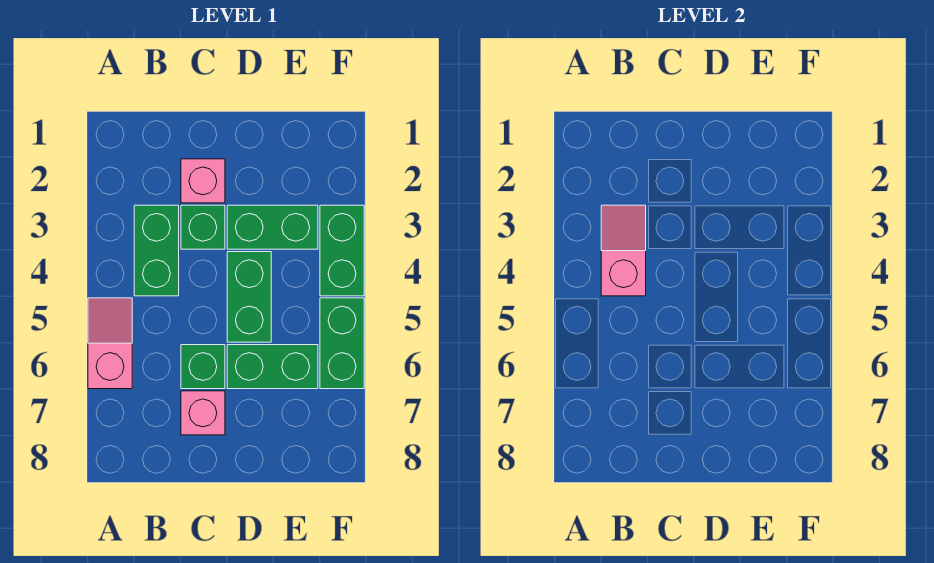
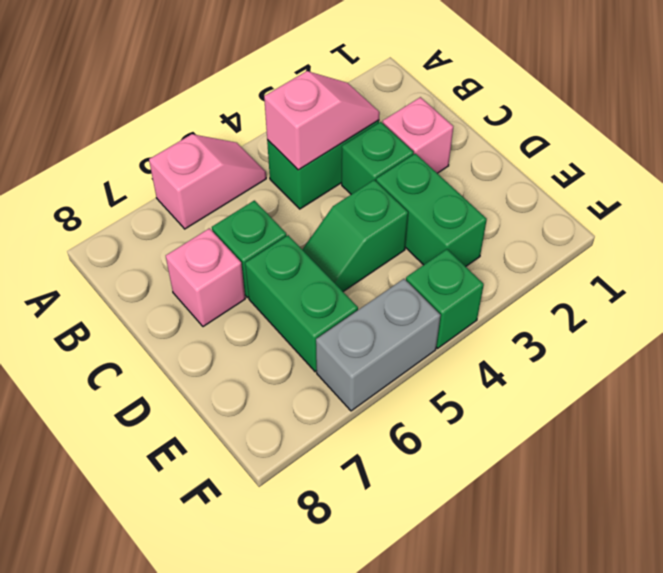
green brick D4:D5 level 1 -> green slope D4:D5 level 1 top 4
green brick F3:F4 level 1 -> green brick F4 level 1
green brick F5:F6 level 1 -> grey brick F5:F6 level 1

